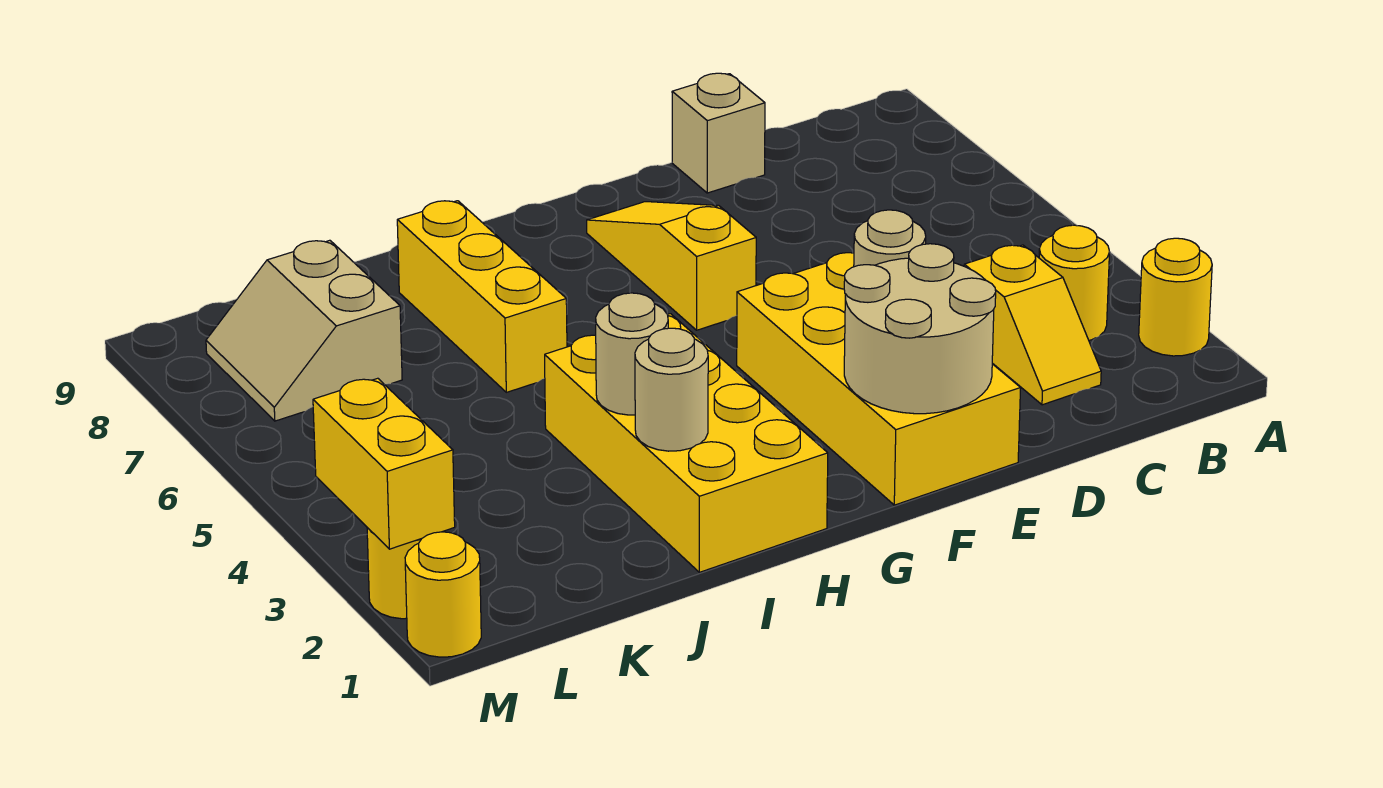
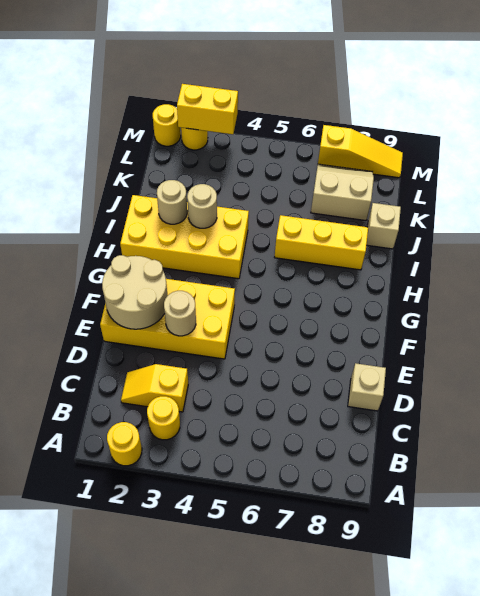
yellow slope F6:F8 level 1 top 6 -> yellow slope M7:M9 level 1 top 7
none -> tan brick J9 level 1

